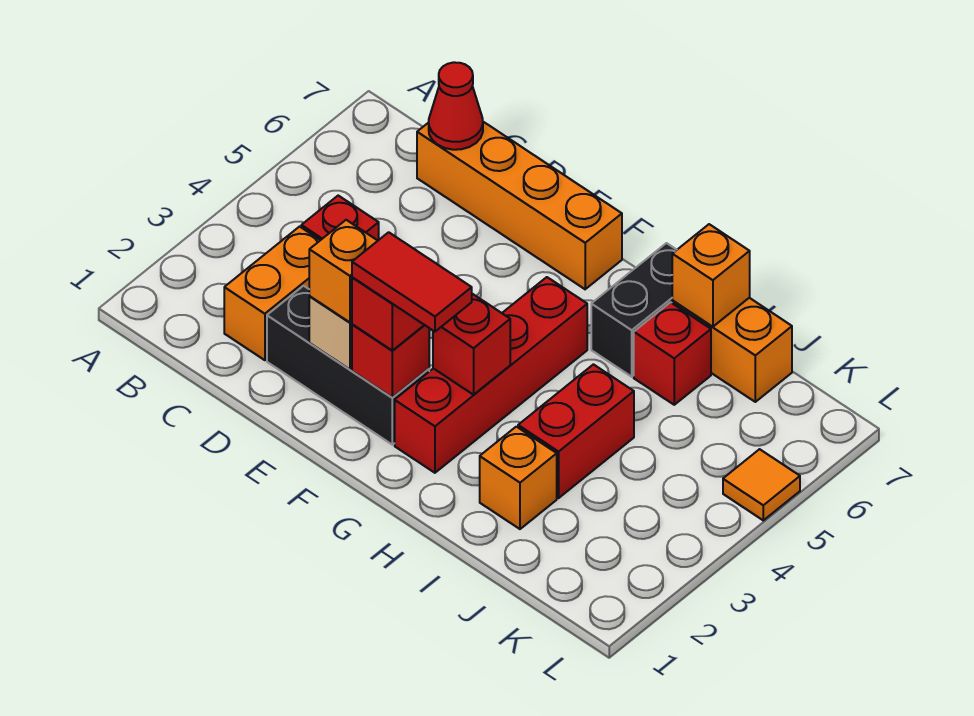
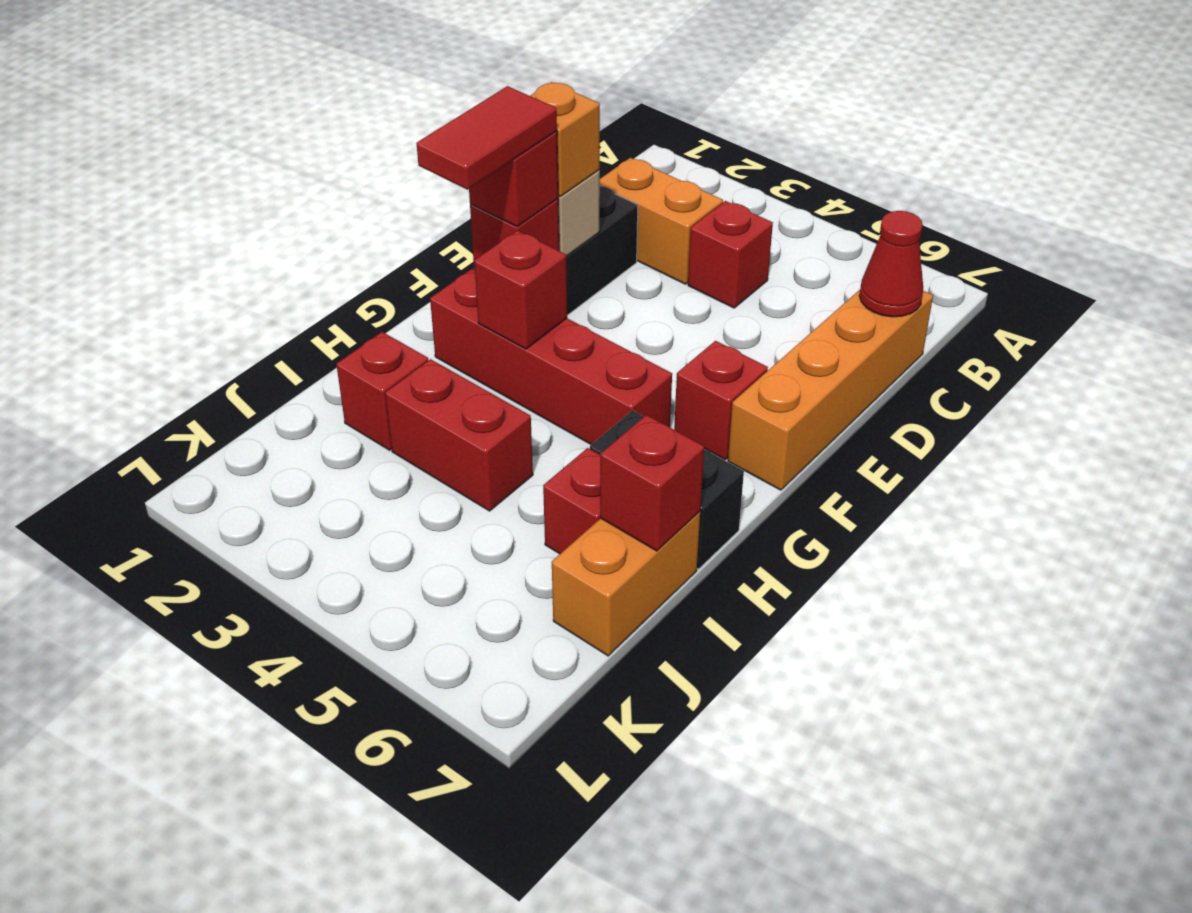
none -> red brick F6 level 1
orange brick I2 level 1 -> red brick I2 level 1
orange brick I7 level 2 -> red brick I7 level 2
orange tile L5 level 1 -> none

